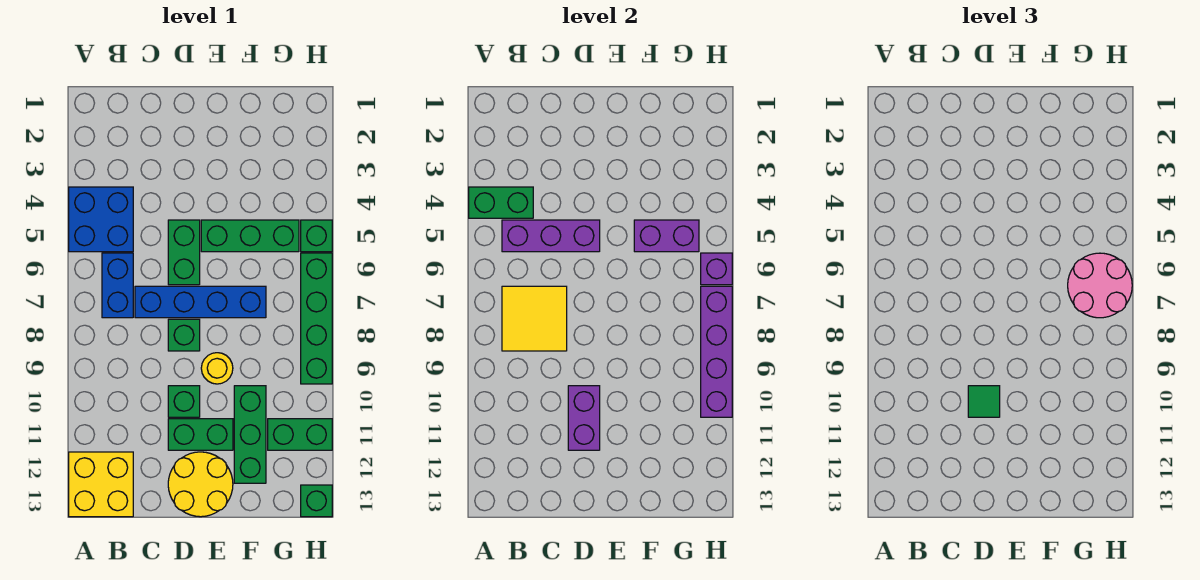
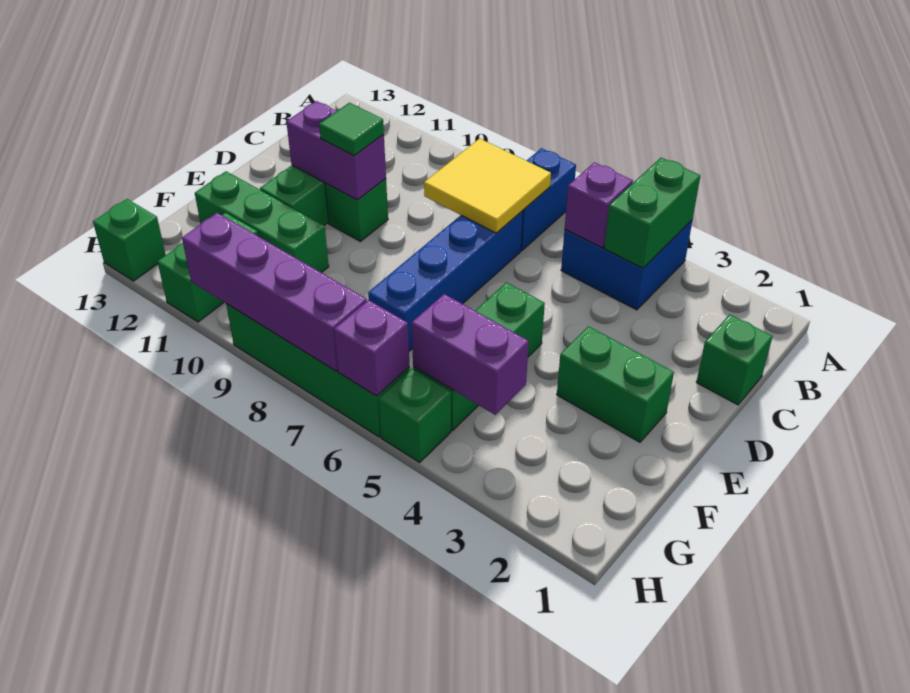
yellow brick A12:B13 level 1 -> none
purple brick B5:D5 level 2 -> purple brick B5 level 2
blue brick B6:B7 level 1 -> blue brick A7:B7 level 1
green brick D5:D6 level 1 -> green brick E2:E3 level 1
green brick D8 level 1 -> green brick C1 level 1
yellow round brick D12:E13 level 1 -> none
yellow round brick E9 level 1 -> none
purple brick F5:G5 level 2 -> purple brick G4:G5 level 2
pink round brick G6:H7 level 3 -> none

